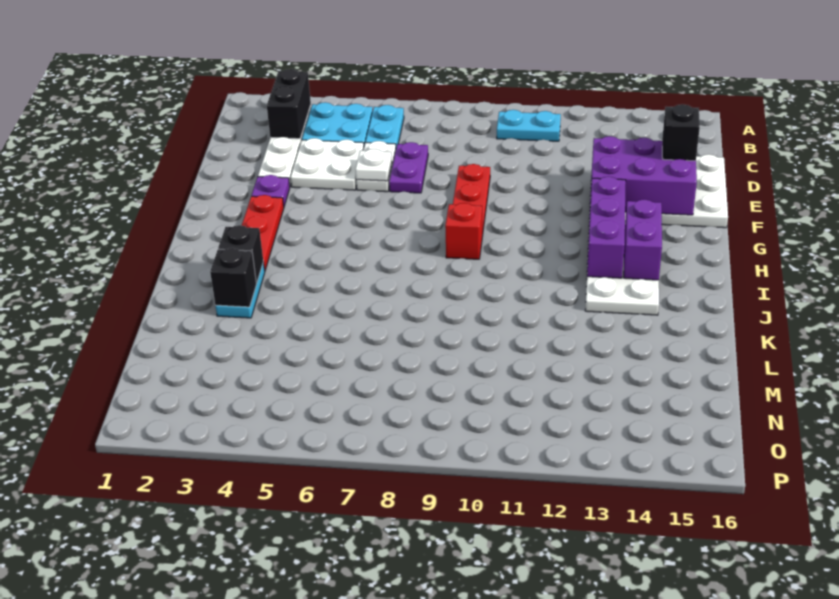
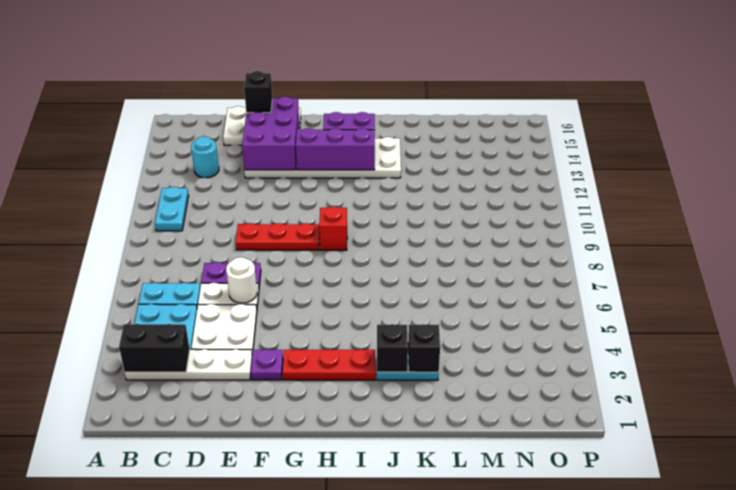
none -> cyan round brick C13 level 1
white plate E6 level 2 -> white round brick E6 level 2

